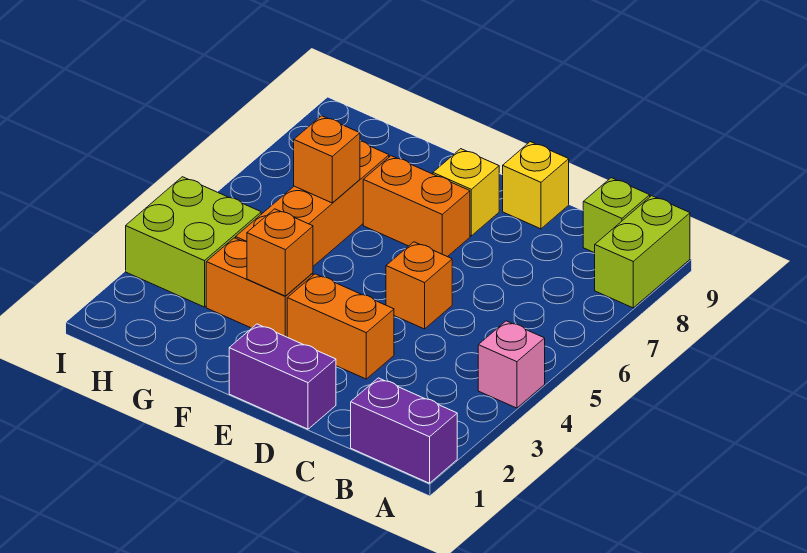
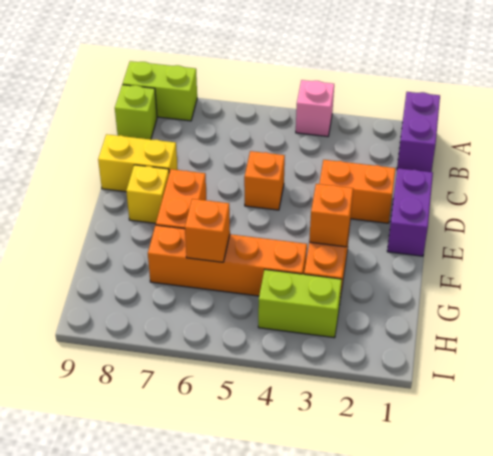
orange brick D3:E3 level 1 -> orange brick D2:D3 level 1
yellow brick D9 level 1 -> yellow brick D8:D9 level 1
lime brick H3:I4 level 1 -> lime brick H3:H4 level 1

